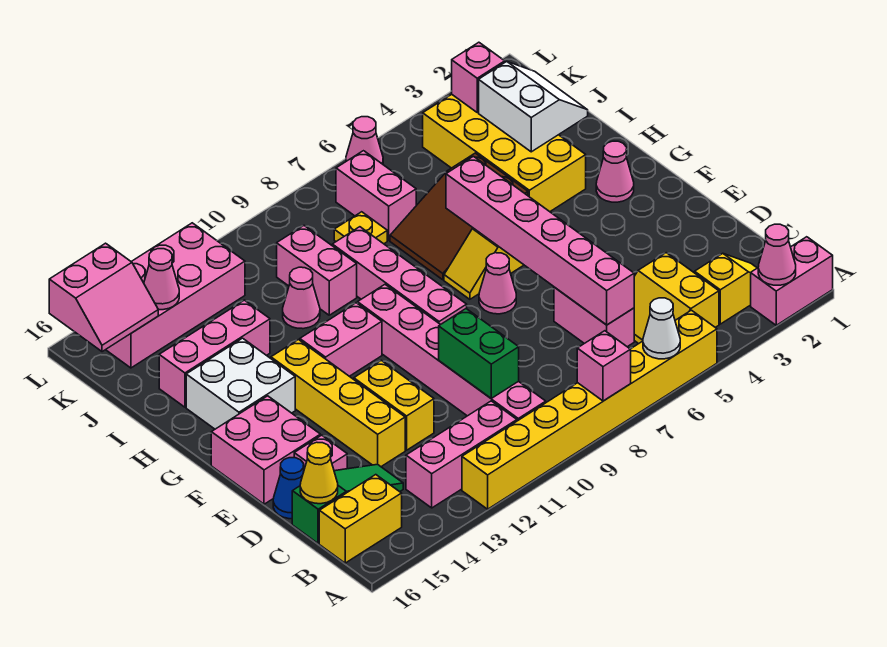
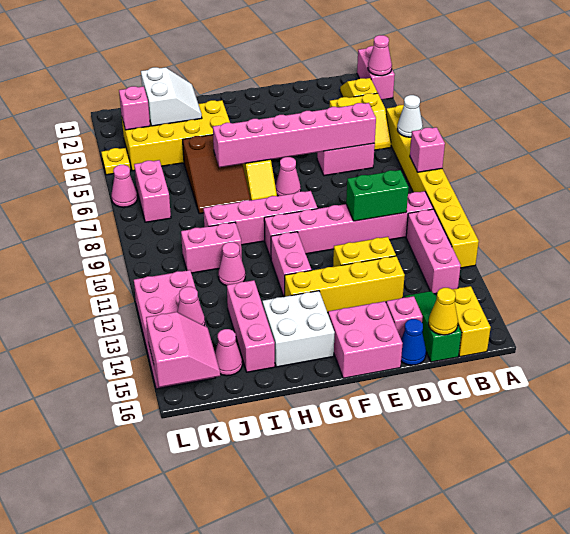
pink cone G2 level 1 -> pink cone J15 level 1
white slope I2:J3 level 2 top 3 -> white slope I2:J3 level 2 top J
pink brick J7:K7 level 1 -> pink brick K6:K7 level 1
yellow plate J8 level 1 -> yellow plate L4 level 1

